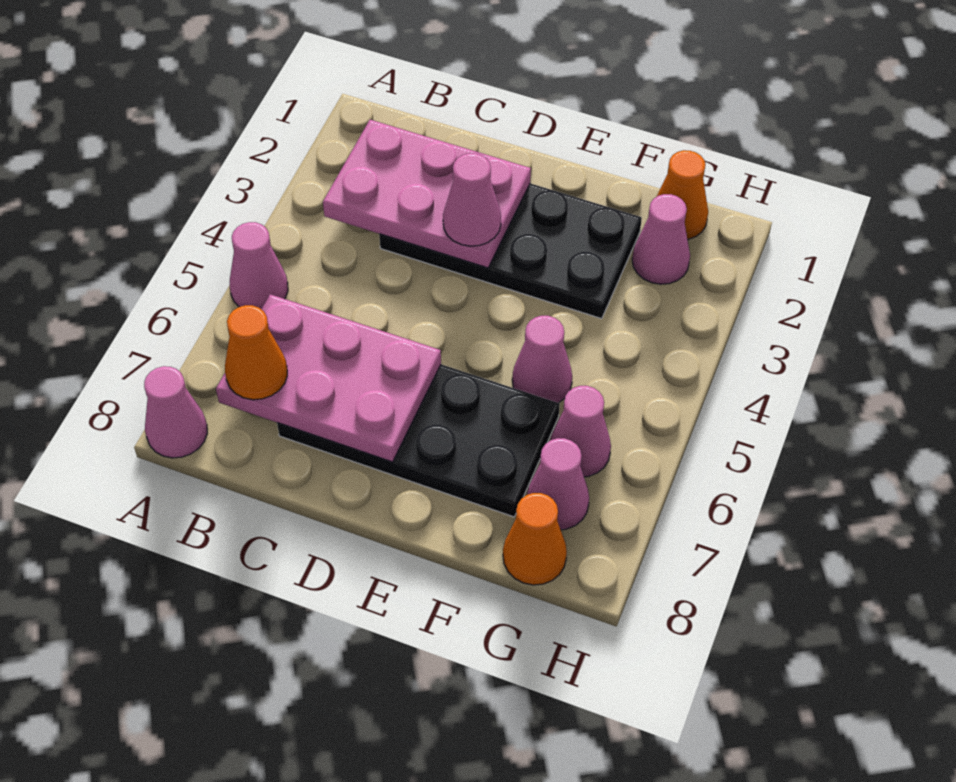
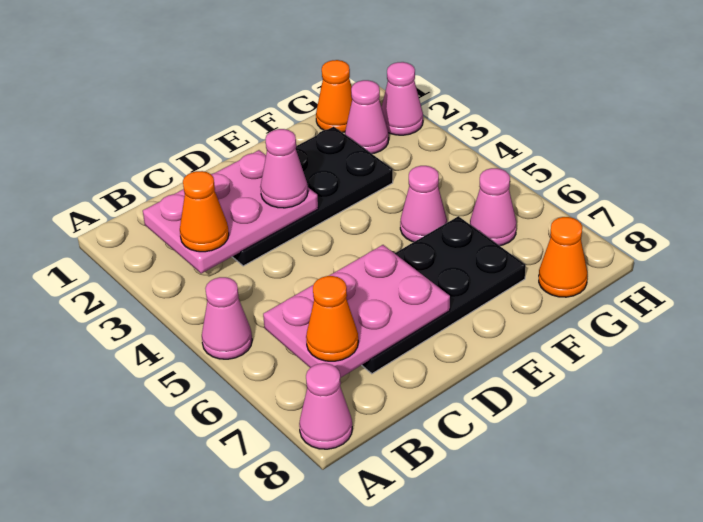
none -> orange cone B3 level 3
pink cone G7 level 1 -> pink cone H2 level 1

